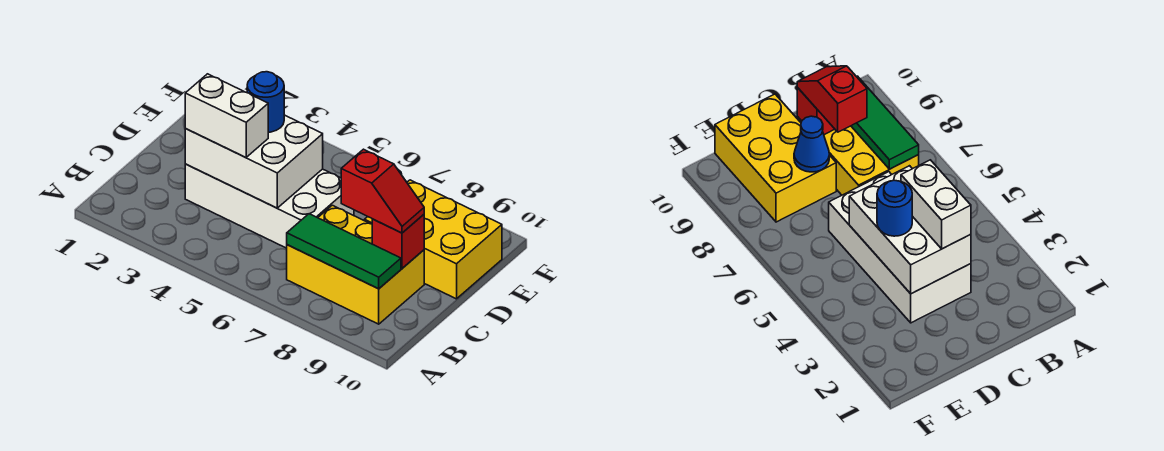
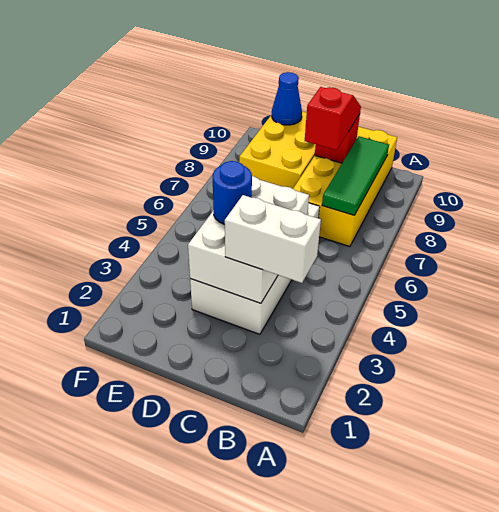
yellow brick B7:C9 level 1 -> yellow brick B7:C10 level 1
white brick C3:C4 level 3 -> white brick B3:C3 level 3
blue cone D8 level 2 -> blue cone E10 level 2

